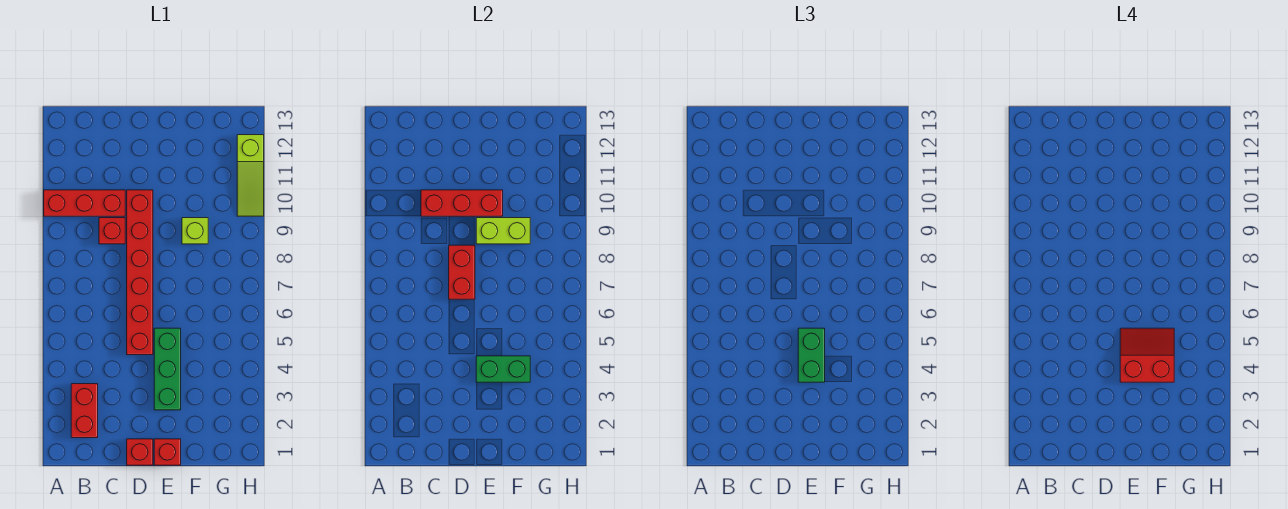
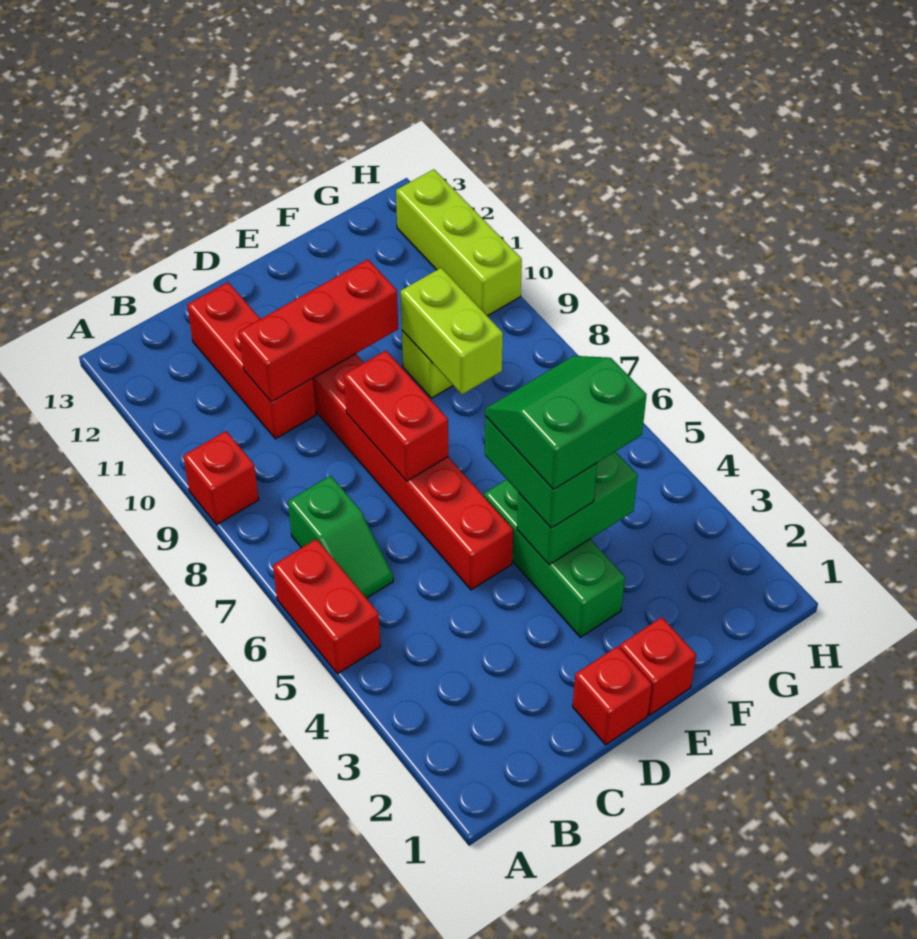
red brick A10:C10 level 1 -> red brick C10:C12 level 1
red brick B2:B3 level 1 -> red brick A5:A6 level 1
none -> green slope B6:B7 level 1 top 7
red brick C9 level 1 -> red brick A9 level 1
red slope E4:F5 level 4 top 4 -> green slope E4:F5 level 4 top 4
lime brick E9:F9 level 2 -> lime brick F8:F9 level 2
lime slope H10:H12 level 1 top 12 -> lime brick H10:H12 level 1

